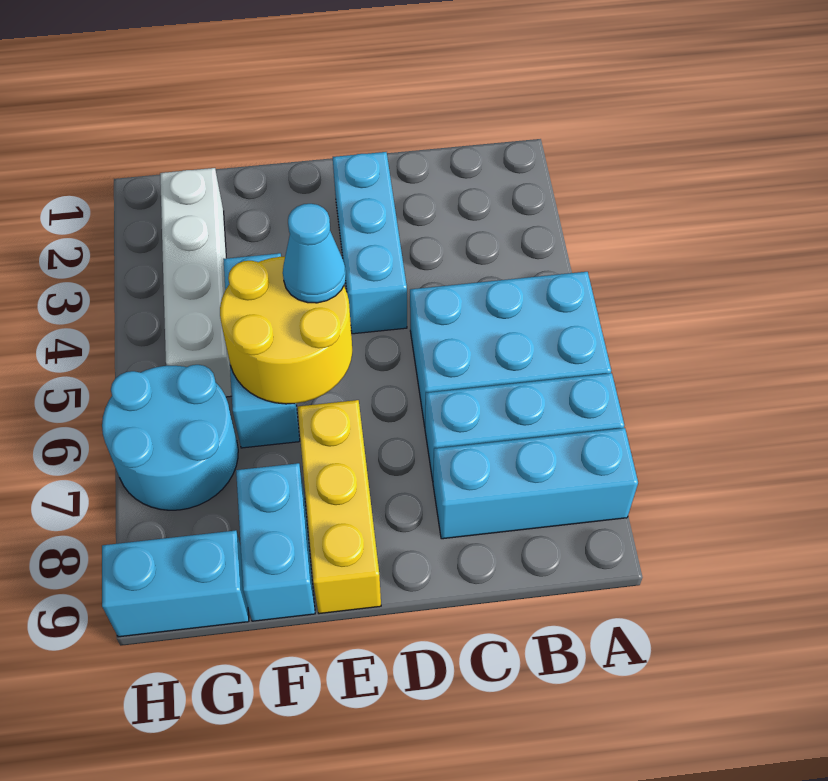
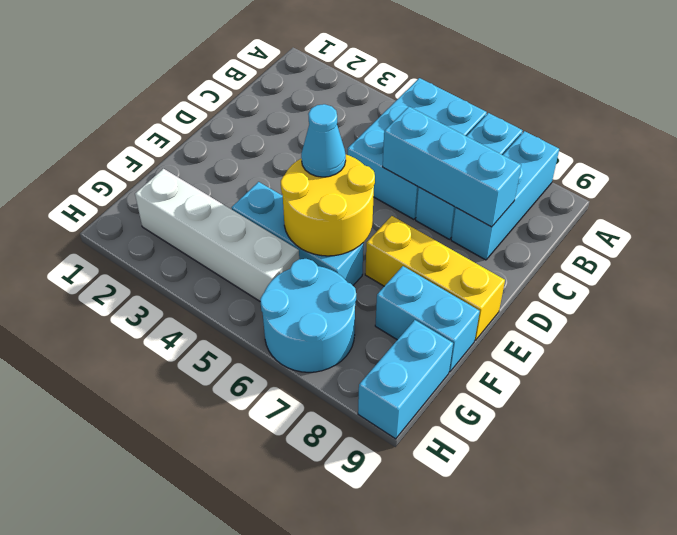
cyan brick D2:D4 level 1 -> cyan brick C6:C8 level 2

